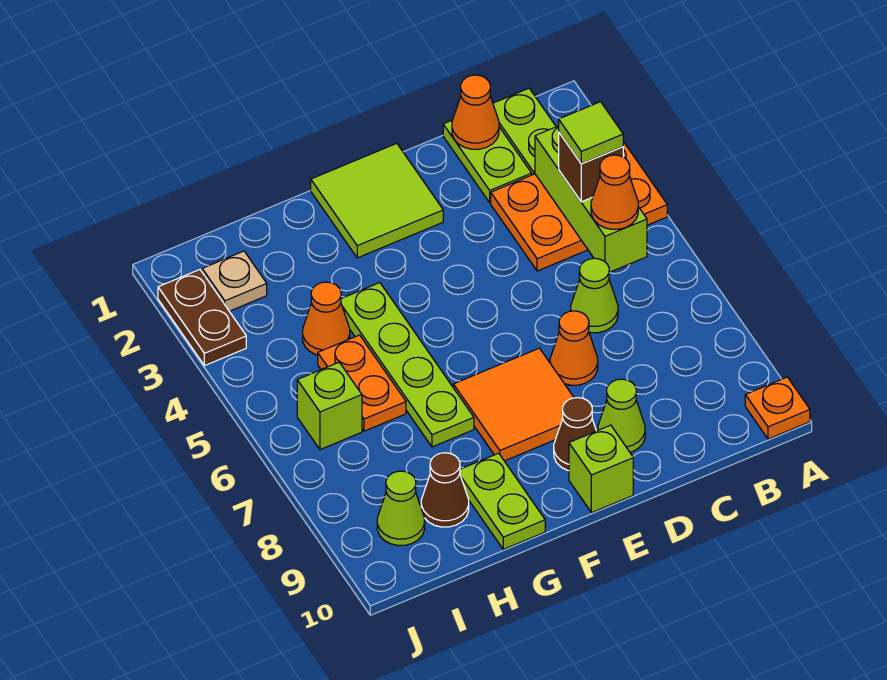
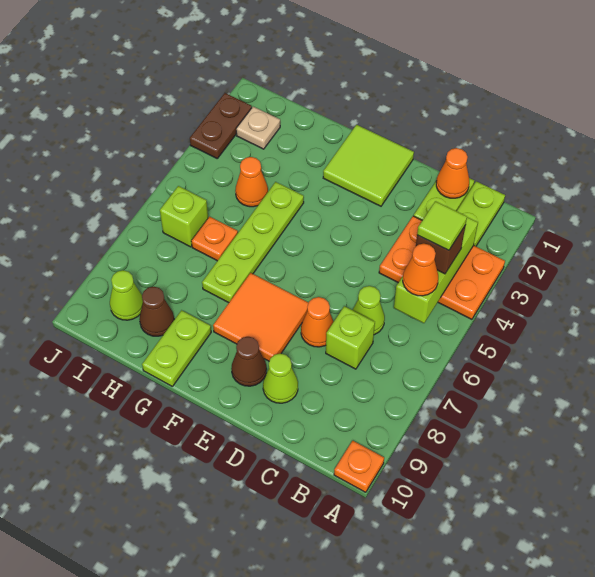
lime brick E10 level 1 -> lime brick C7 level 1
orange plate H5:H6 level 1 -> orange plate H6 level 1

